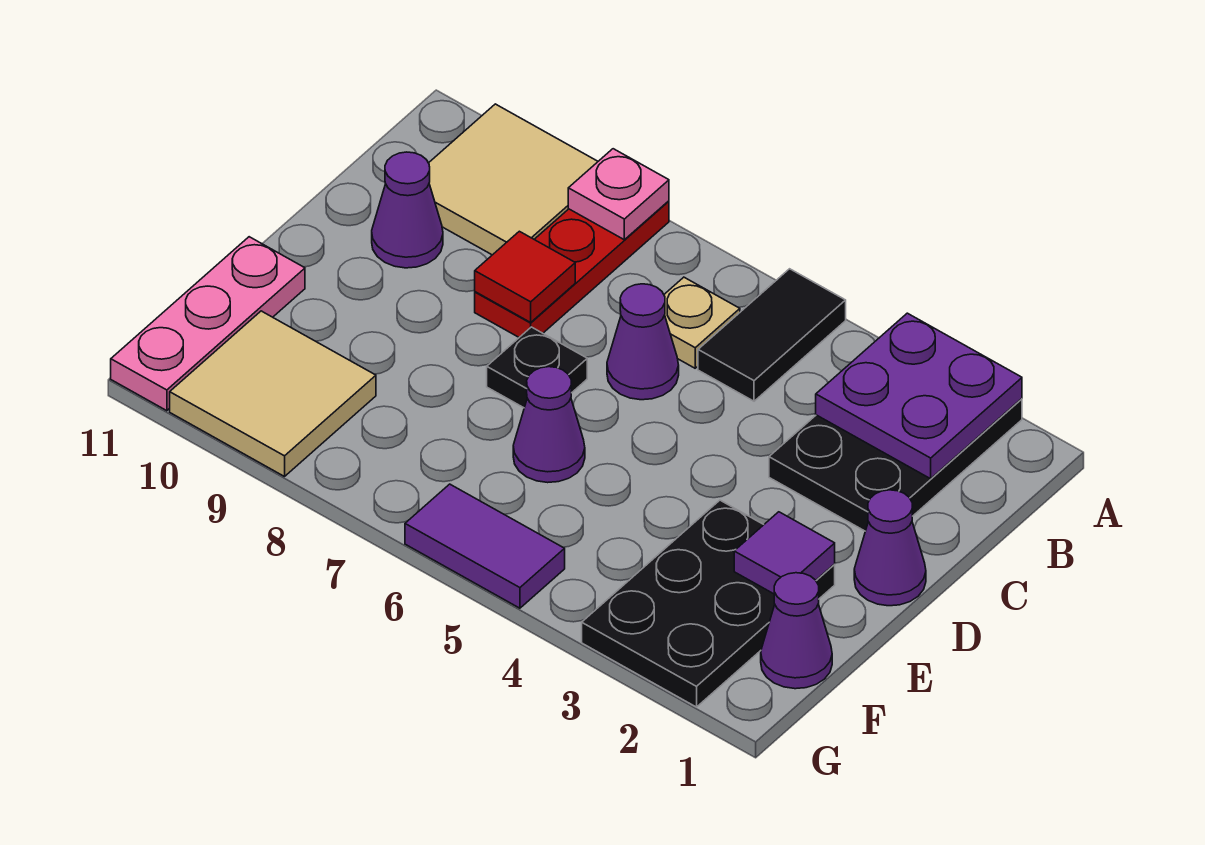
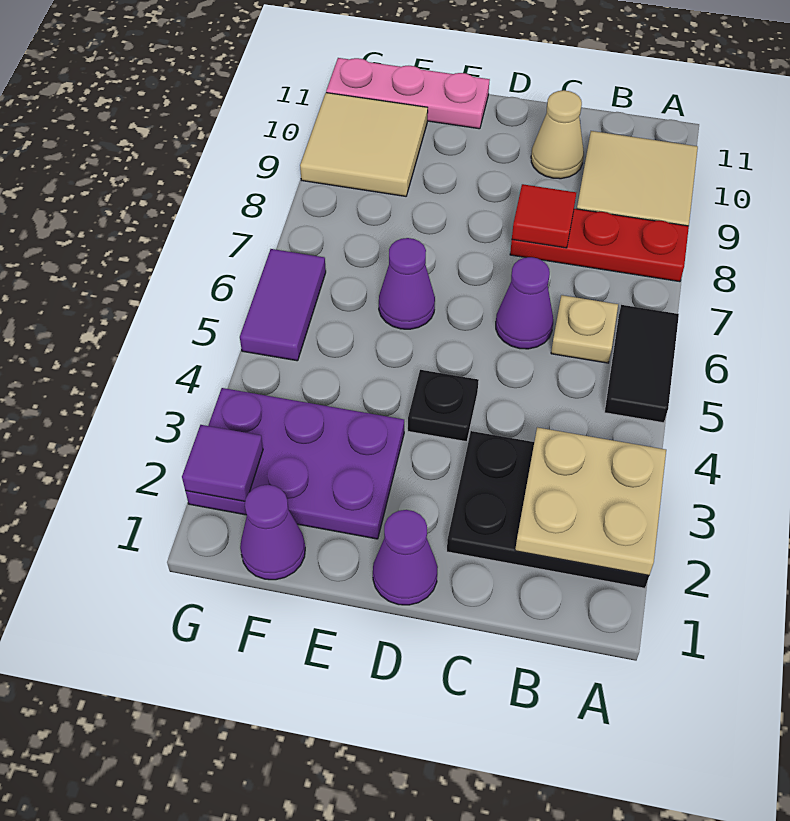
purple plate A2:B3 level 2 -> tan plate A2:B3 level 2
black tile A5:B5 level 1 -> black tile A5:A6 level 1
pink plate A8 level 2 -> none
purple cone C10 level 1 -> tan cone C10 level 1
black plate D7 level 1 -> black plate D4 level 1
black plate E2:G3 level 1 -> purple plate E2:G3 level 1
purple tile E2 level 2 -> purple tile G2 level 2

